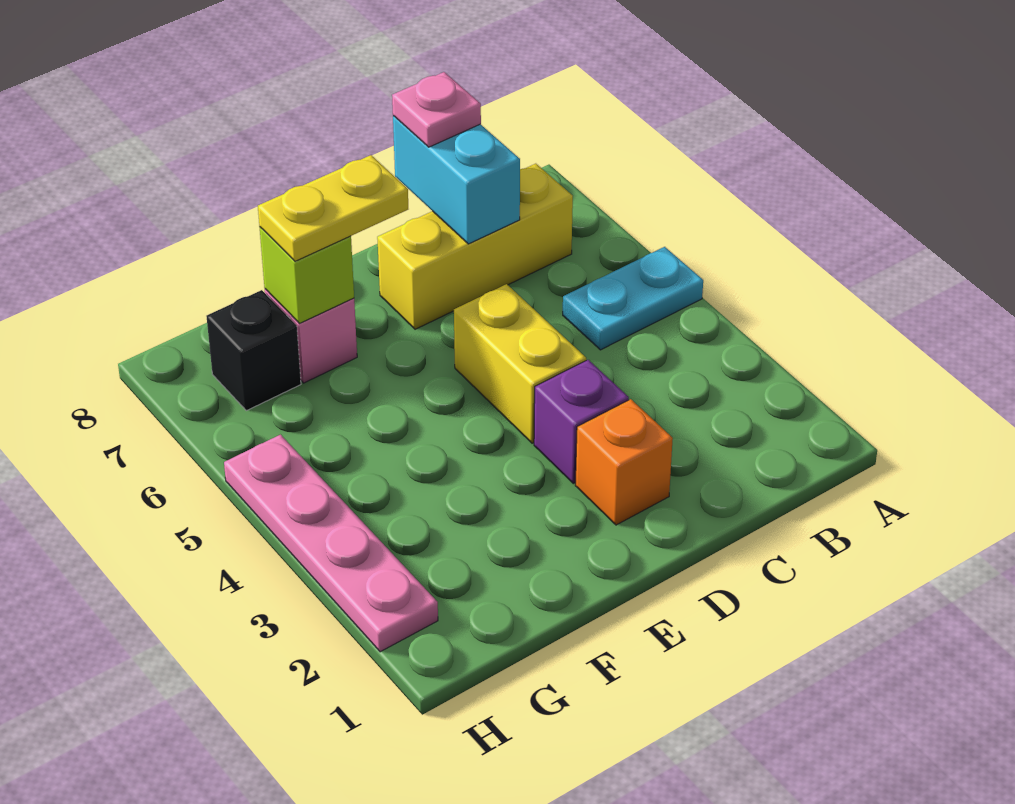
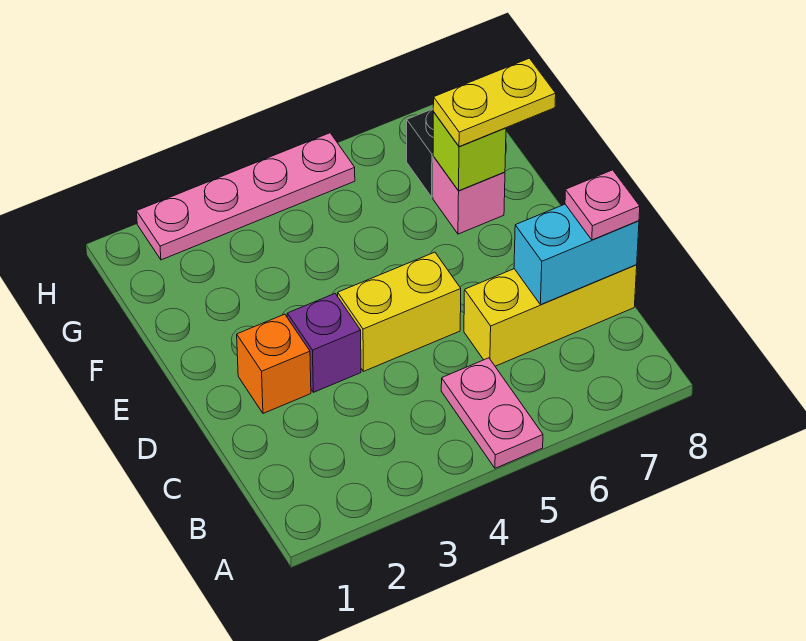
cyan plate A5:B5 level 1 -> pink plate A5:B5 level 1
yellow brick B7:D7 level 1 -> yellow brick C6:C8 level 1
yellow plate E7:F7 level 3 -> yellow plate F7:F8 level 3

